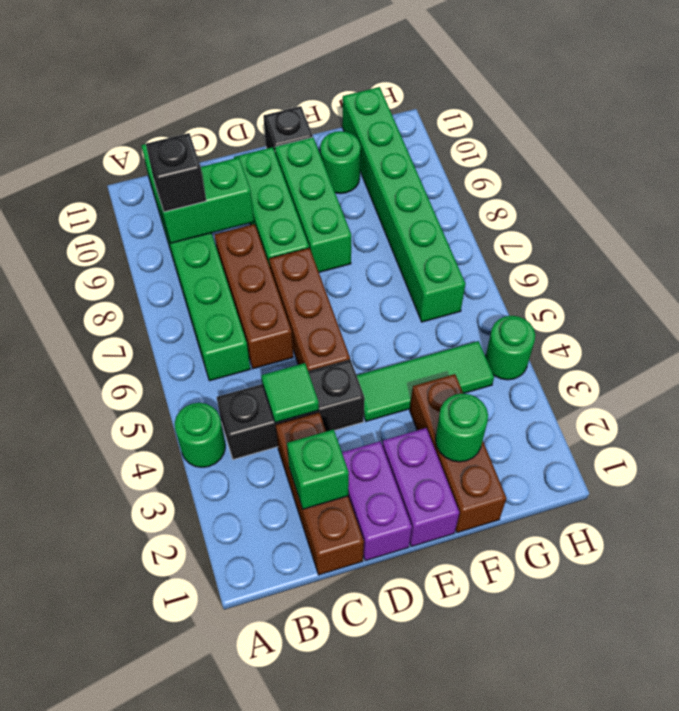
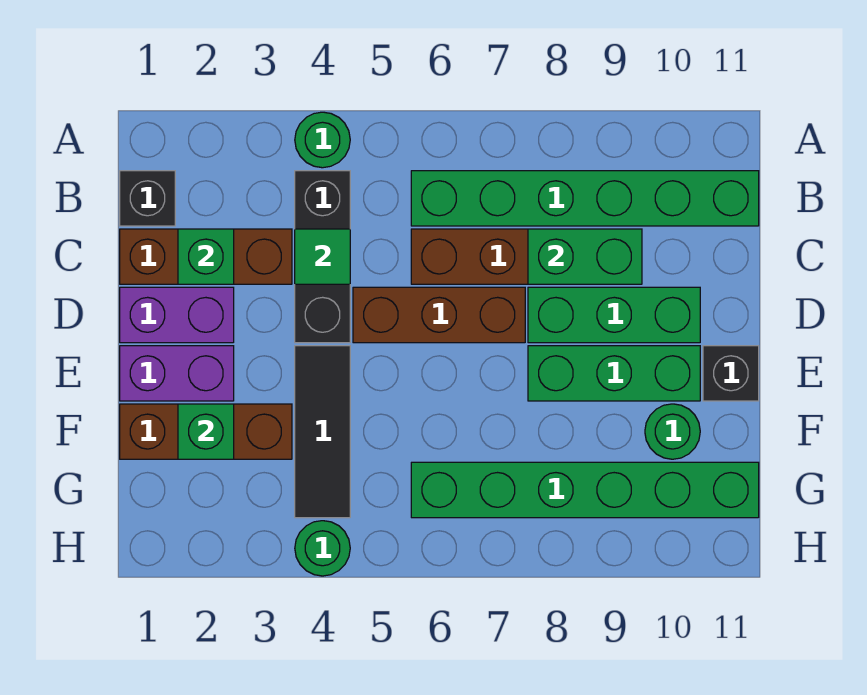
green brick B9:C9 level 2 -> green brick C8:C9 level 2
black brick B9 level 3 -> black brick B1 level 1
green tile E4:G4 level 1 -> black tile E4:G4 level 1
green round brick F2 level 2 -> green brick F2 level 2

